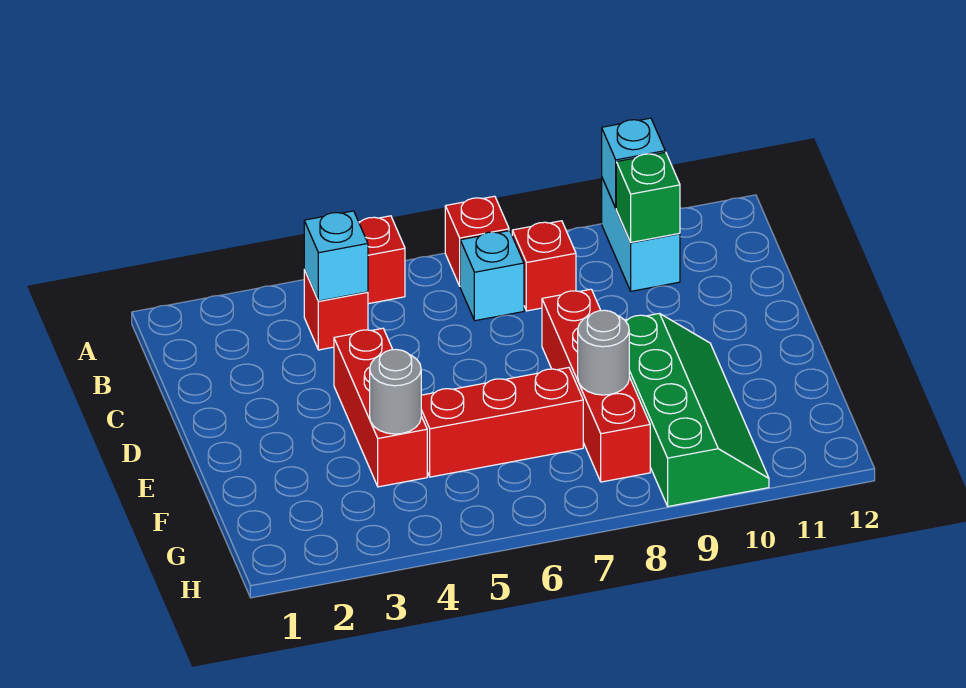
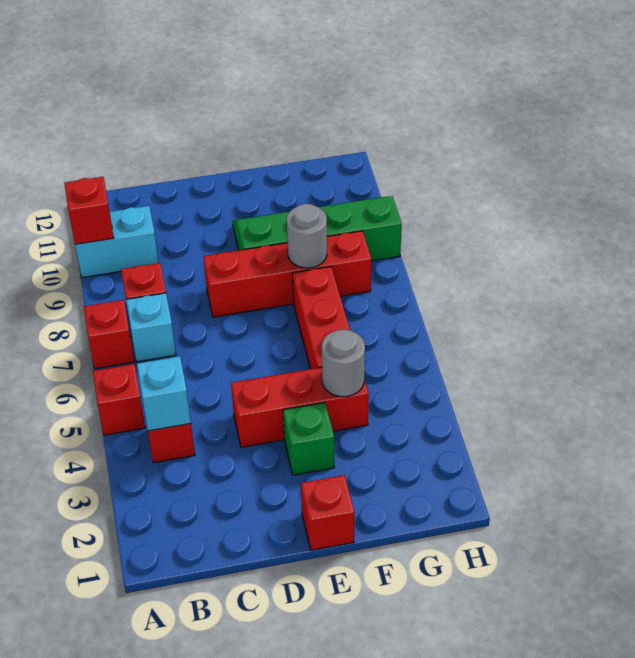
cyan brick A10 level 2 -> red brick A10 level 2
green brick B10 level 2 -> green brick E3 level 1
none -> red brick E1 level 1

